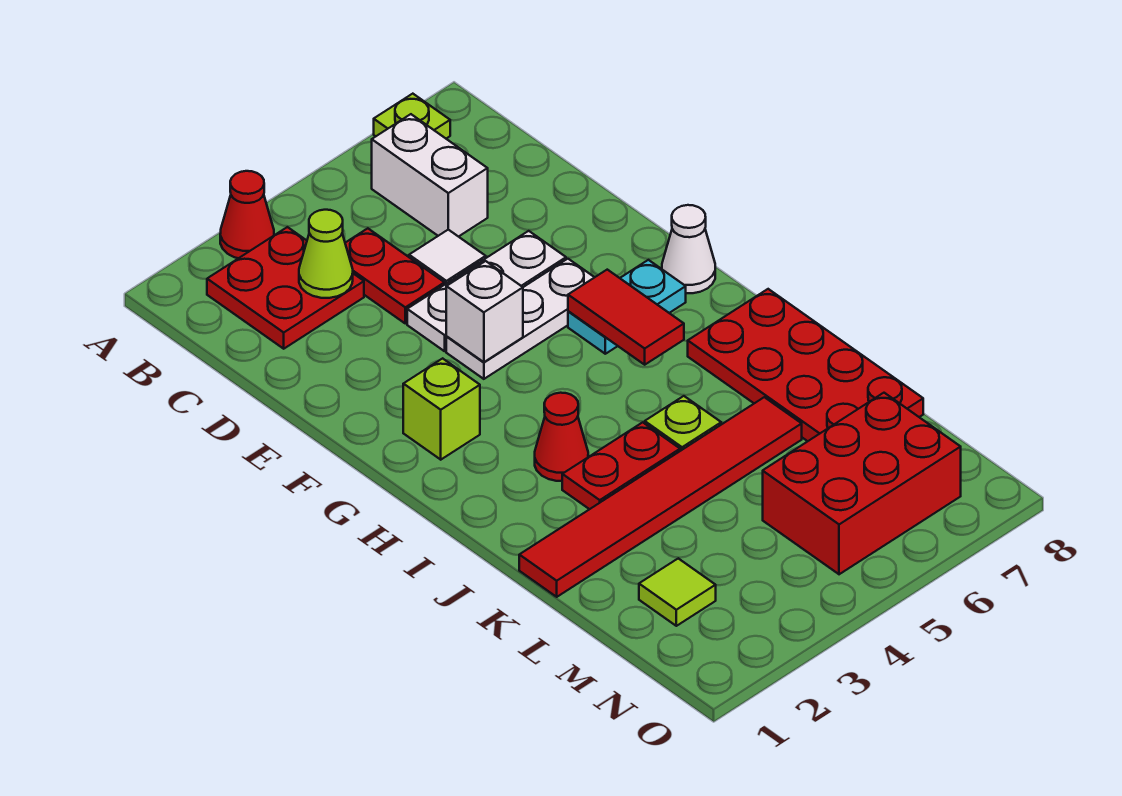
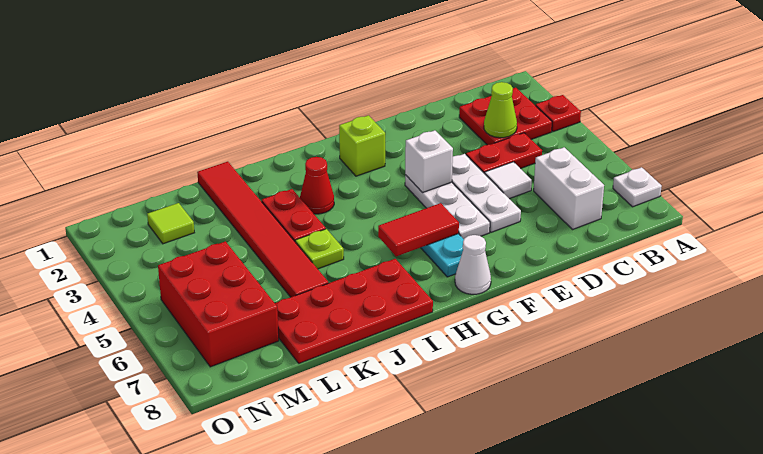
red cone A3 level 1 -> red plate A3 level 1
lime plate A7 level 1 -> white plate A7 level 1
white brick B6:C6 level 1 -> white brick C6:C7 level 1

